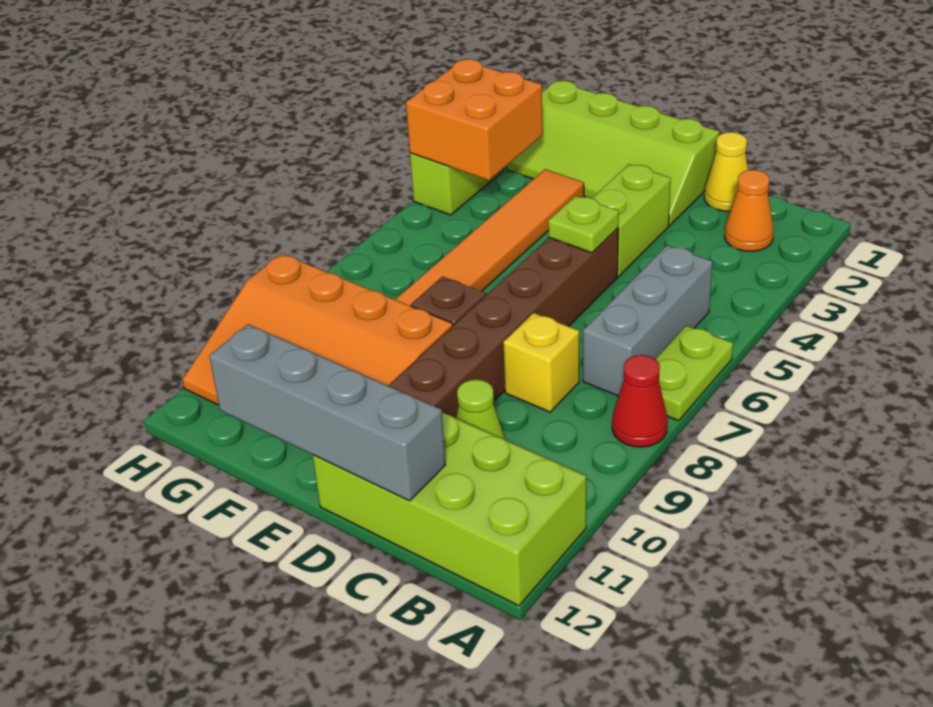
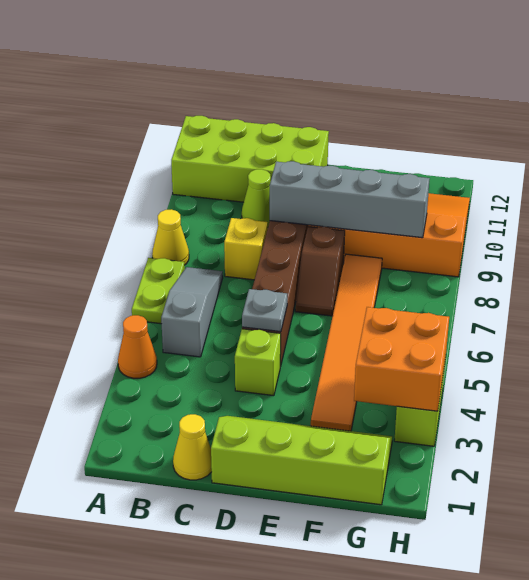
red cone A8 level 1 -> yellow cone A8 level 1
orange cone B2 level 1 -> orange cone A4 level 1
grey brick B5:B7 level 1 -> grey slope B5:B7 level 1 top 5
grey brick C12:F12 level 2 -> grey brick D9:G9 level 2
lime brick D3:D4 level 1 -> lime brick D4 level 1
lime plate D5 level 2 -> grey plate D5 level 2

